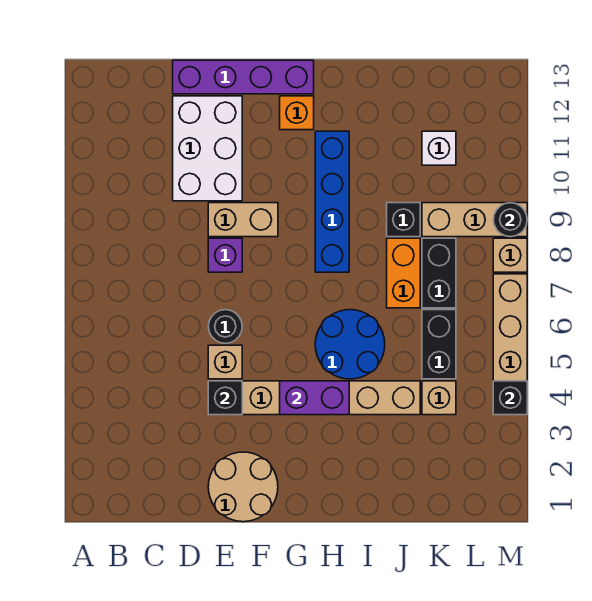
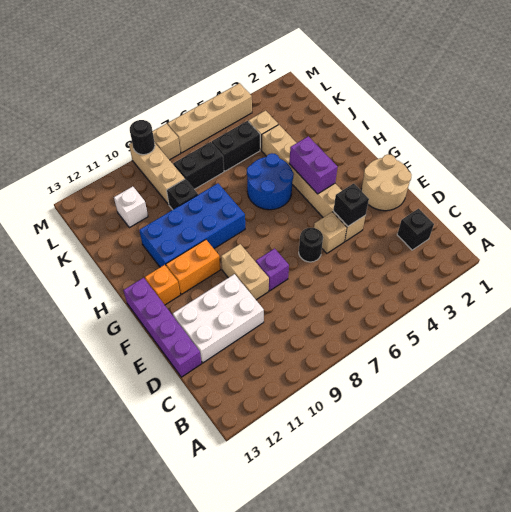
blue brick H8:H11 level 1 -> blue brick H8:I11 level 1
orange brick J7:J8 level 1 -> orange brick G10:G11 level 1
black brick M4 level 2 -> black brick C2 level 1

